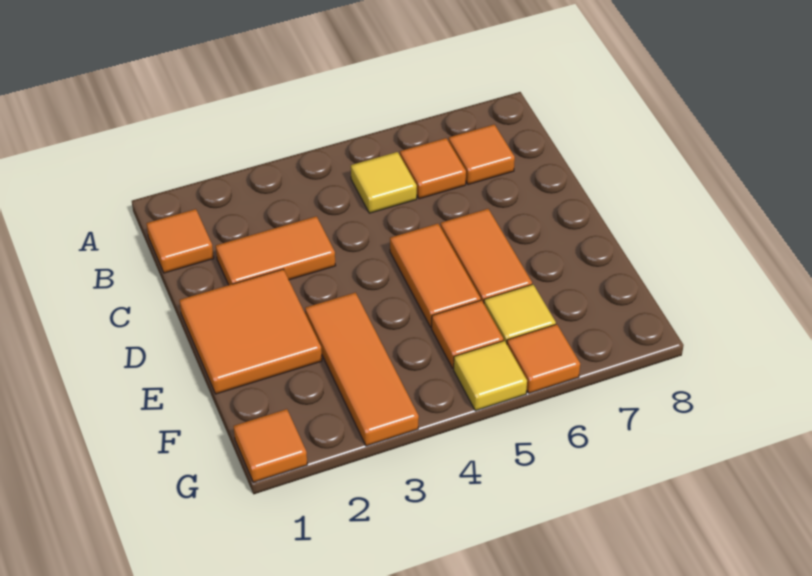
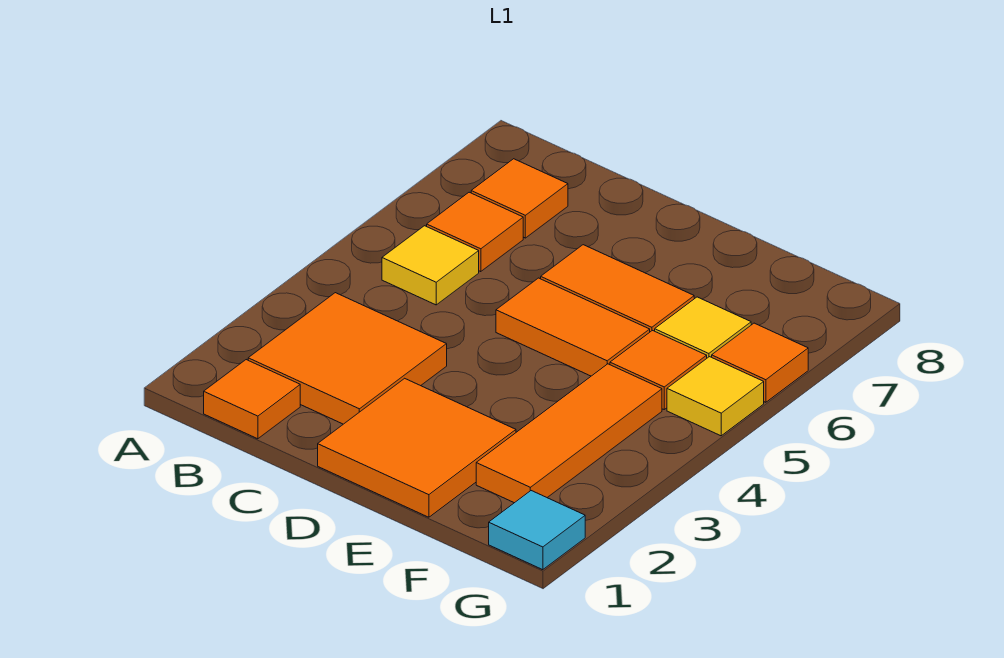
orange tile C2:C3 level 1 -> orange tile B2:C3 level 1
orange tile E3:G3 level 1 -> orange tile F2:F4 level 1
orange tile G1 level 1 -> cyan tile G1 level 1

